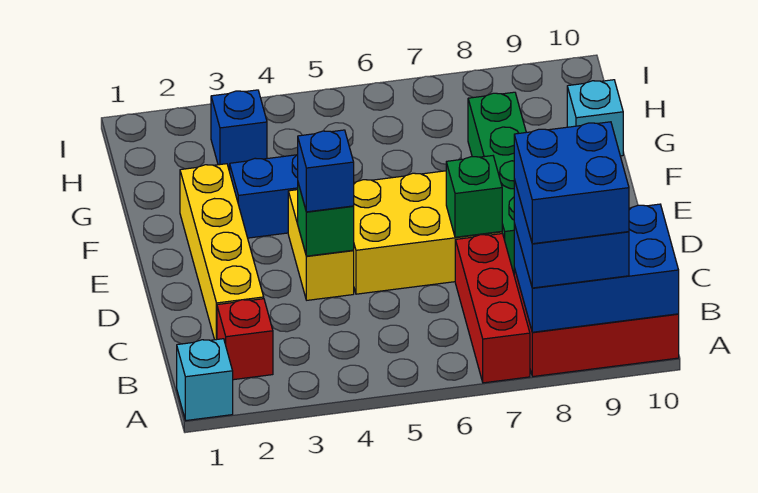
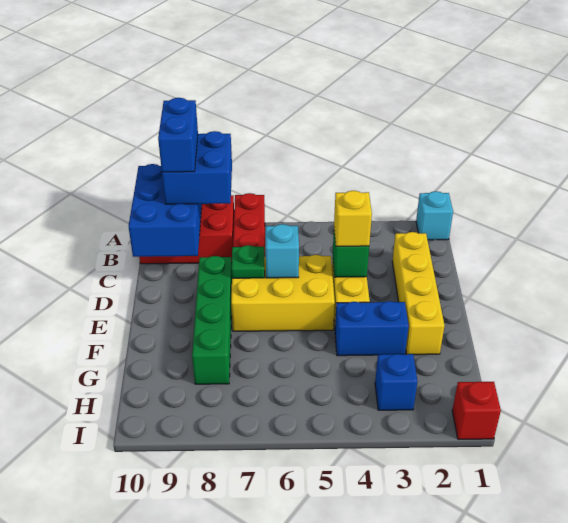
blue brick A8:B10 level 2 -> blue brick A9:C10 level 2
blue brick A8:B9 level 4 -> blue brick A9:B9 level 4
red brick B2 level 1 -> red brick I1 level 1
blue brick D4 level 3 -> yellow brick D4 level 3
green brick D7 level 2 -> green plate D7 level 2
cyan brick G10 level 1 -> cyan brick D6 level 2

